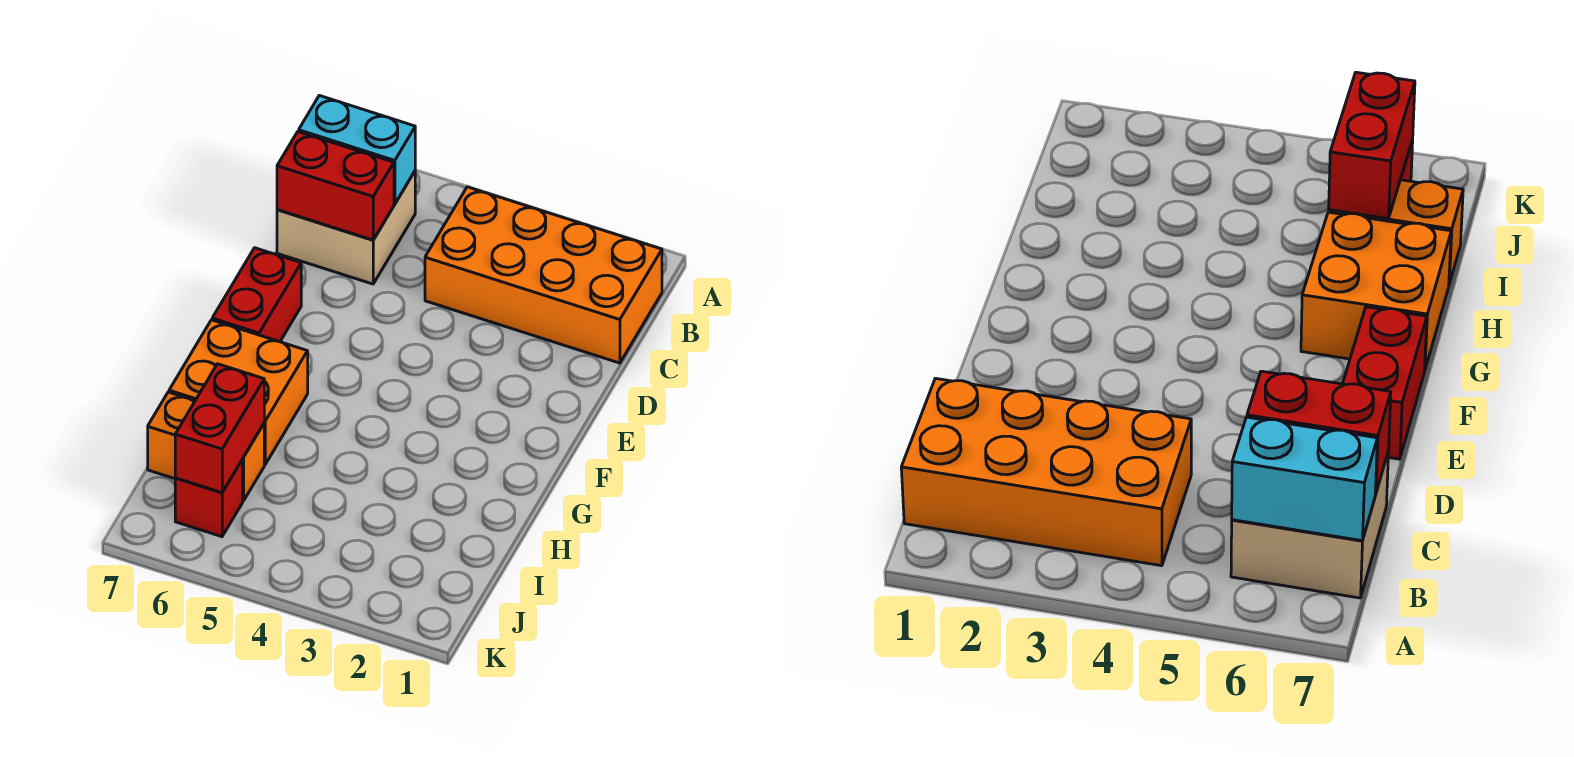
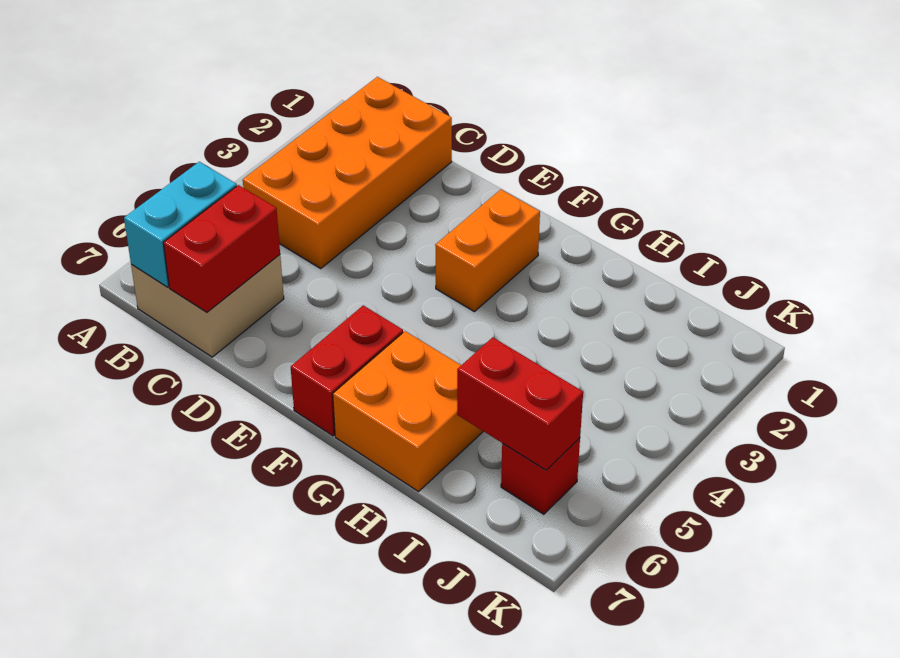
red brick E7:F7 level 1 -> red brick F6:F7 level 1
orange brick I6:I7 level 1 -> orange brick F2:F3 level 1

